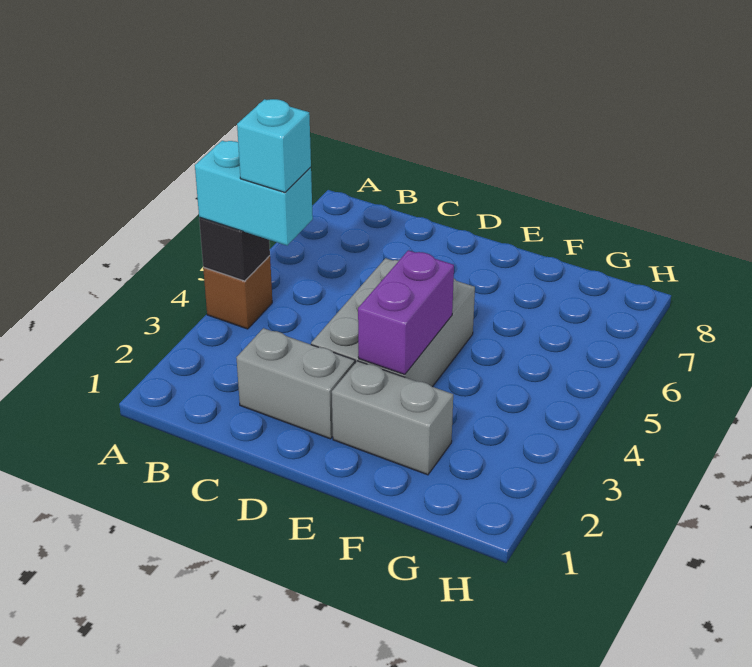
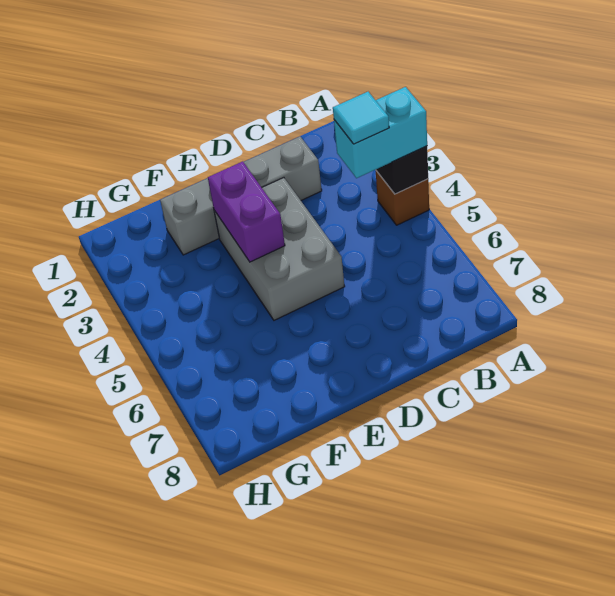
cyan brick B4 level 4 -> cyan tile B4 level 4

